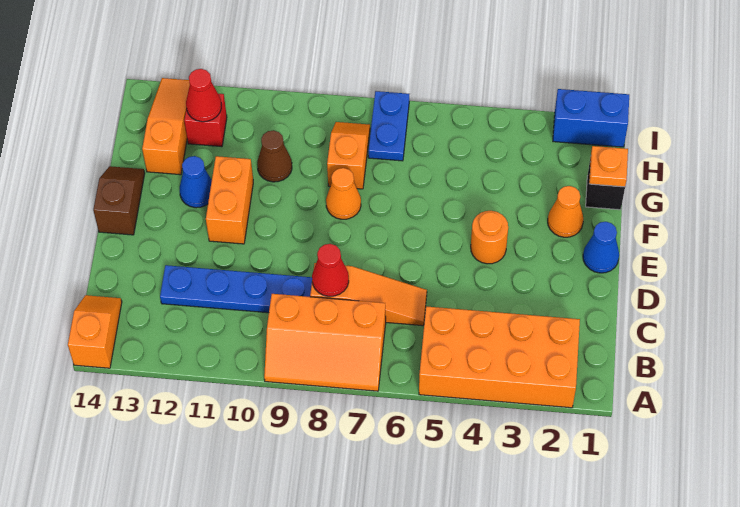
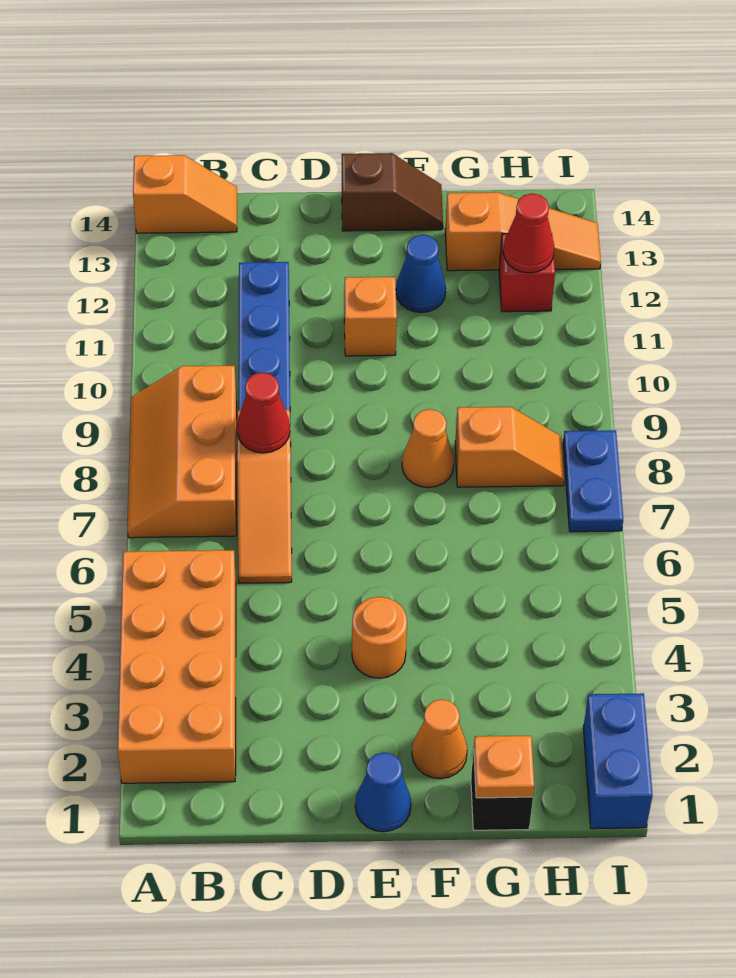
orange brick E11:F11 level 1 -> orange brick E11 level 1
brown cone G10 level 1 -> none
blue plate H7:I7 level 1 -> blue plate I7:I8 level 1

